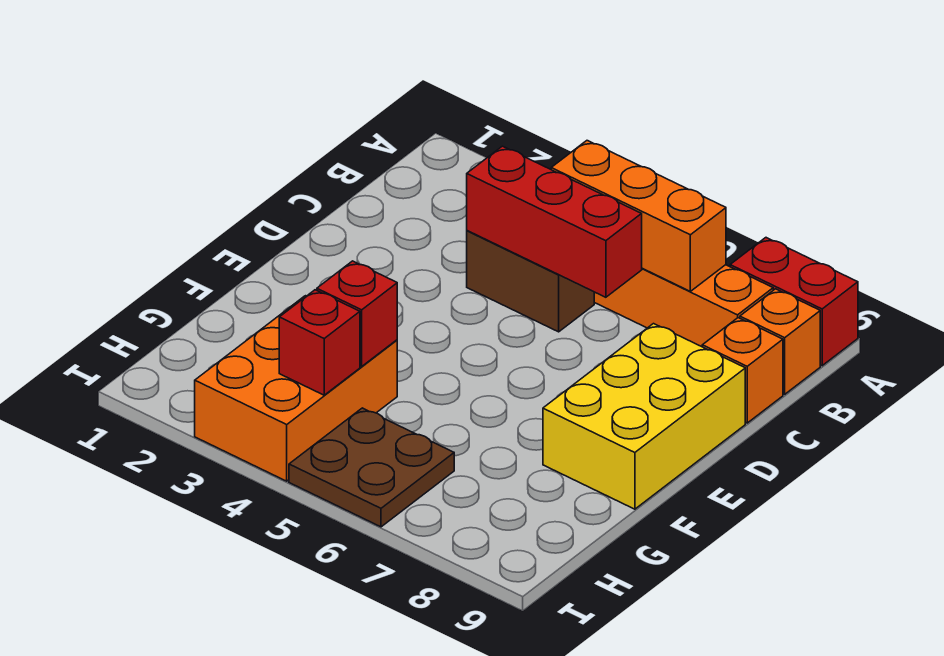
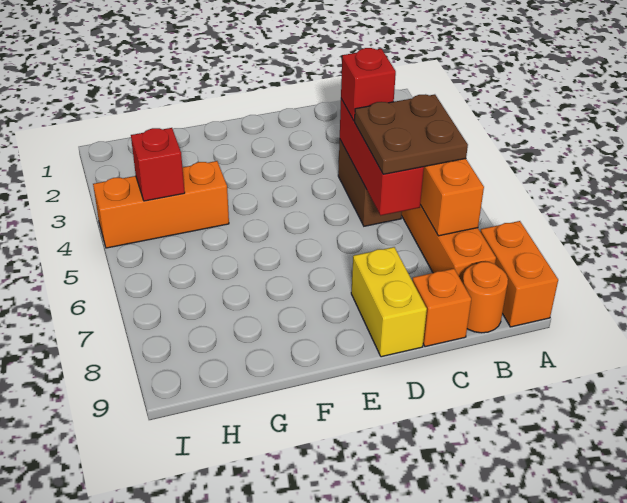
red brick A8:A9 level 1 -> orange brick A8:A9 level 1
orange brick B9 level 1 -> orange round brick B9 level 1
yellow brick D8:F9 level 1 -> yellow brick D8:D9 level 1
orange brick G3:I4 level 1 -> orange brick G4:I4 level 1
red brick G4 level 2 -> red brick C4 level 3
brown plate H5:I6 level 1 -> brown plate B5:C6 level 3

